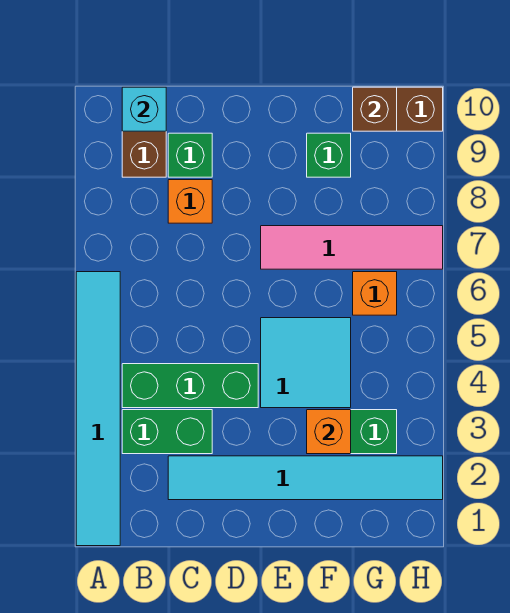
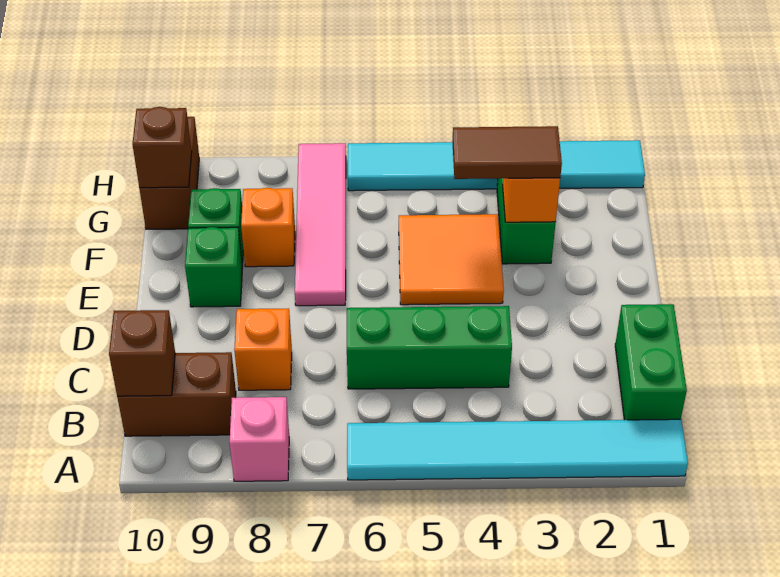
none -> pink brick A8 level 1
green brick B3:C3 level 1 -> green brick B1:C1 level 1
green brick B4:D4 level 1 -> green brick C4:C6 level 1
cyan brick B10 level 2 -> brown brick B10 level 2
cyan tile C2:H2 level 1 -> cyan tile H1:H6 level 1
green brick C9 level 1 -> green brick E9 level 1
cyan tile E4:F5 level 1 -> orange tile E4:F5 level 1
none -> brown tile F3:F4 level 3
orange brick G6 level 1 -> orange brick F8 level 1

